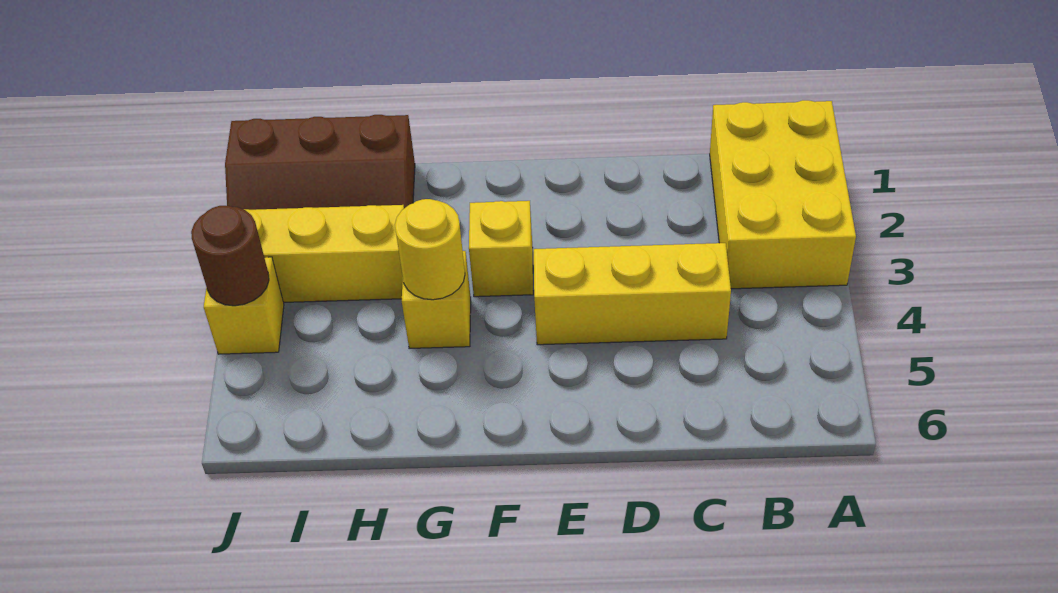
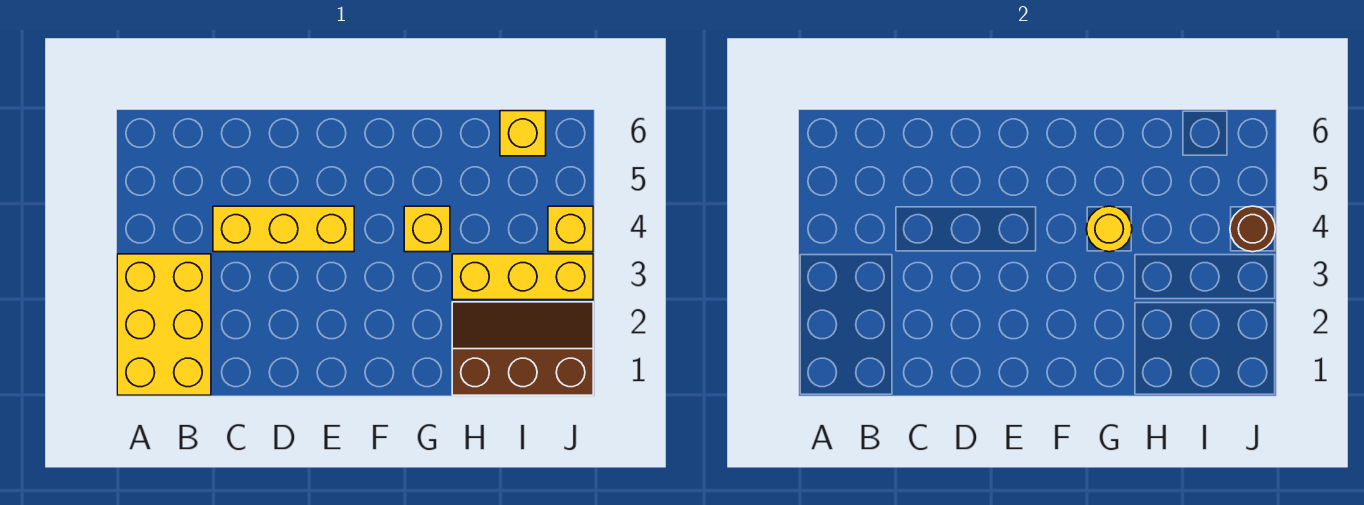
yellow brick F3 level 1 -> yellow brick I6 level 1

